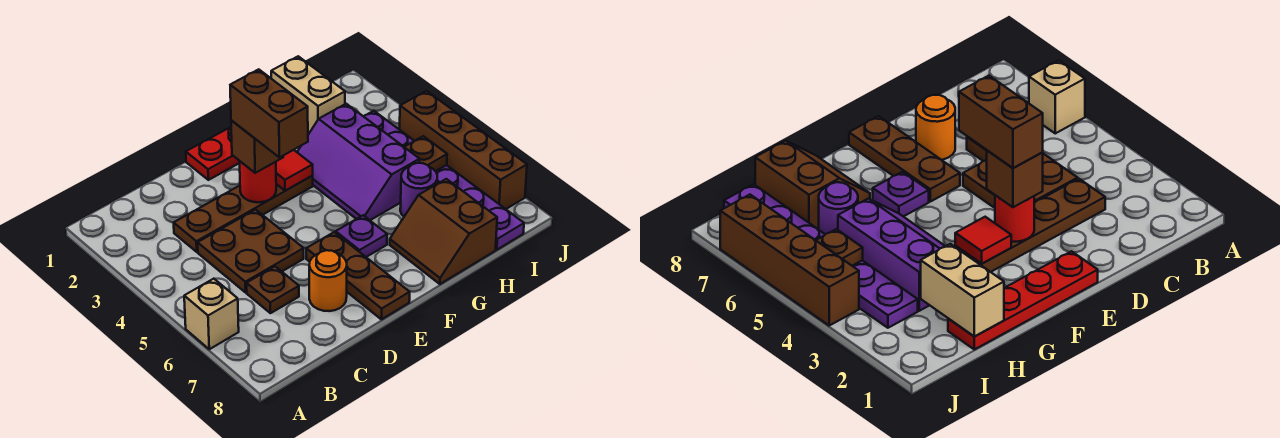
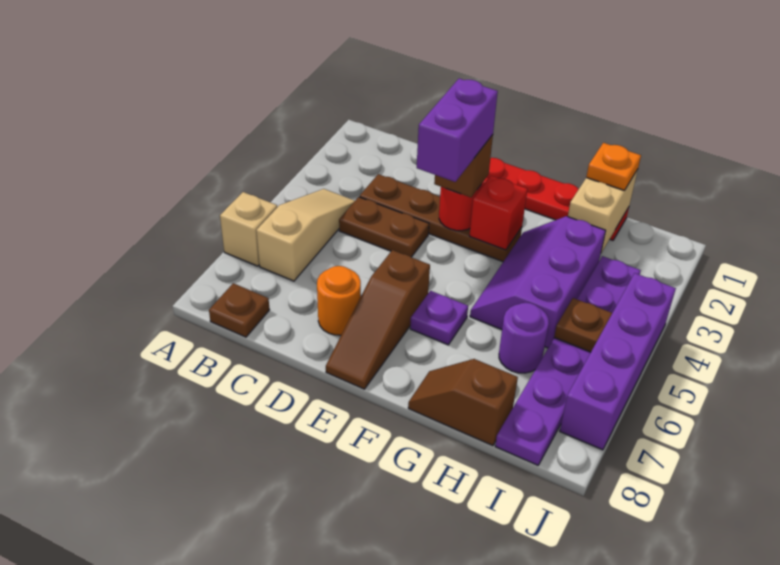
none -> tan slope B4:B6 level 1 top 6
brown plate C4:D5 level 1 -> brown plate C4:D4 level 1
brown plate C6 level 1 -> brown plate B8 level 1
brown brick E3:E4 level 4 -> purple brick E3:E4 level 4
brown plate E6:E8 level 1 -> brown slope E6:E8 level 1 top 6
red tile F3 level 2 -> red brick F3 level 2
brown slope G7:H8 level 1 top H -> brown slope G8:H8 level 1 top H
none -> orange plate H1 level 3
brown brick J4:J7 level 1 -> purple brick J4:J7 level 1

